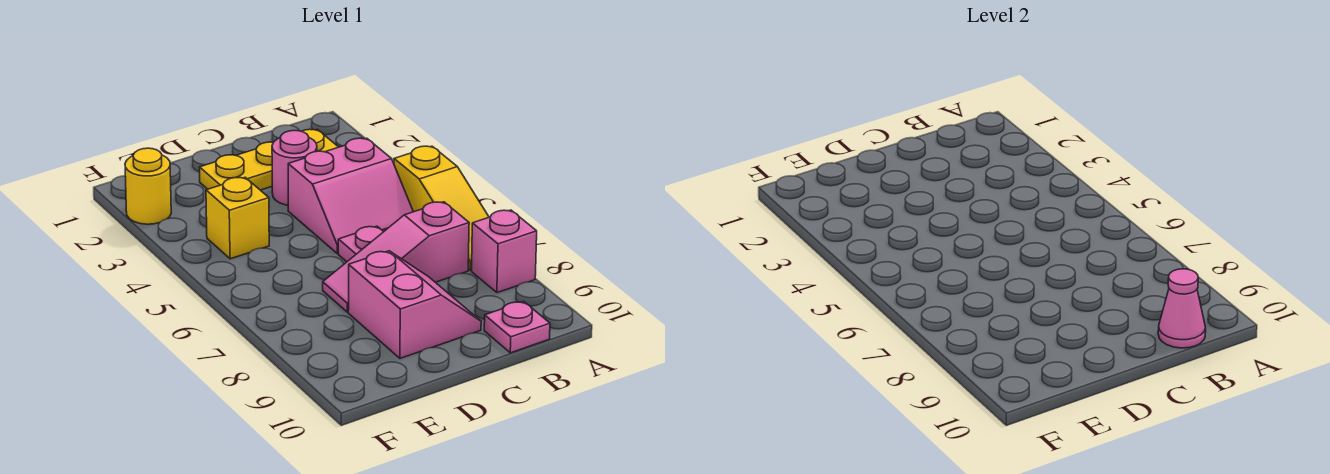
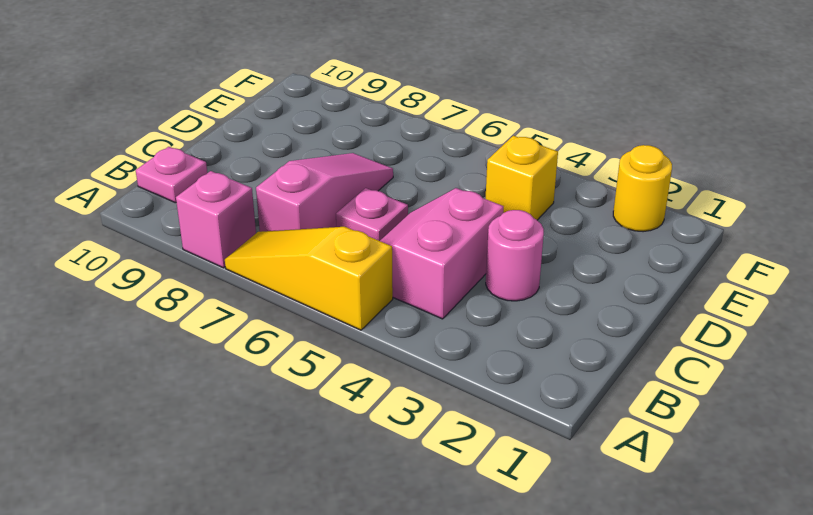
yellow plate B2:D2 level 1 -> none
pink cone B10 level 2 -> none
pink slope C8:D9 level 1 top D -> none

